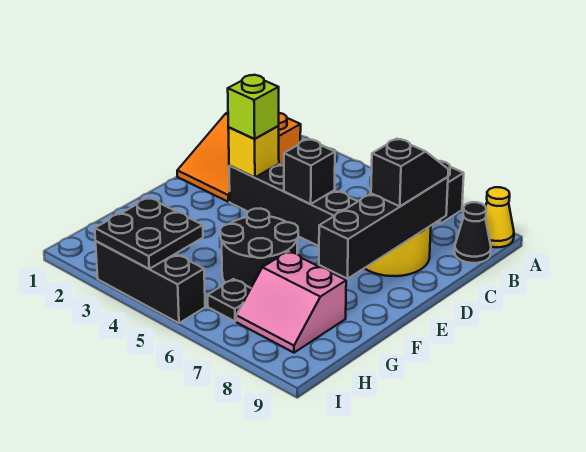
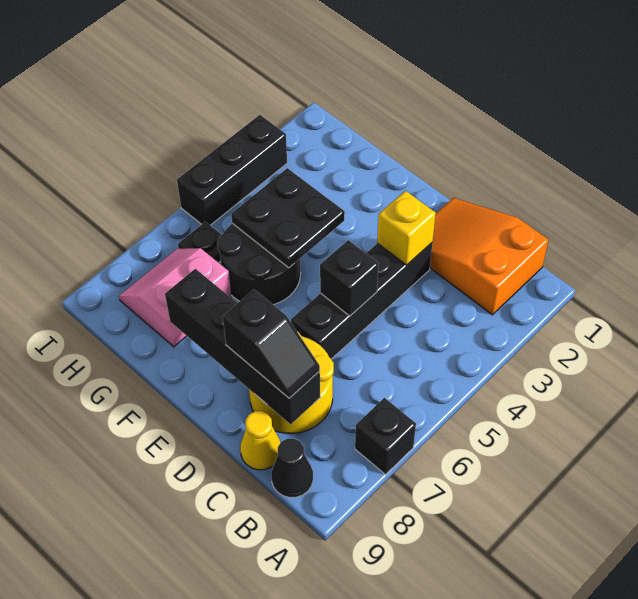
yellow cone A9 level 1 -> yellow cone C9 level 1
lime brick D3 level 3 -> none
black plate H3:I4 level 2 -> black plate F4:G5 level 2

